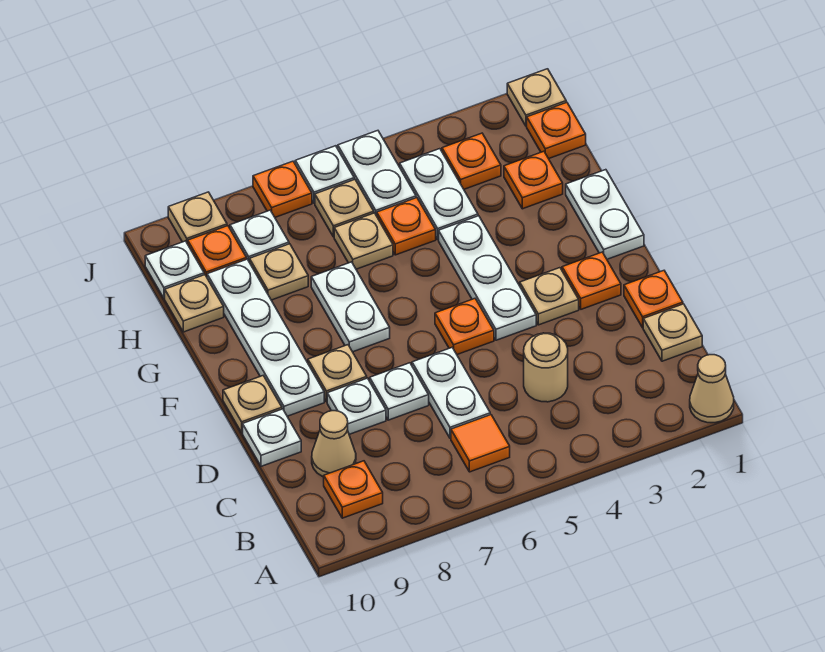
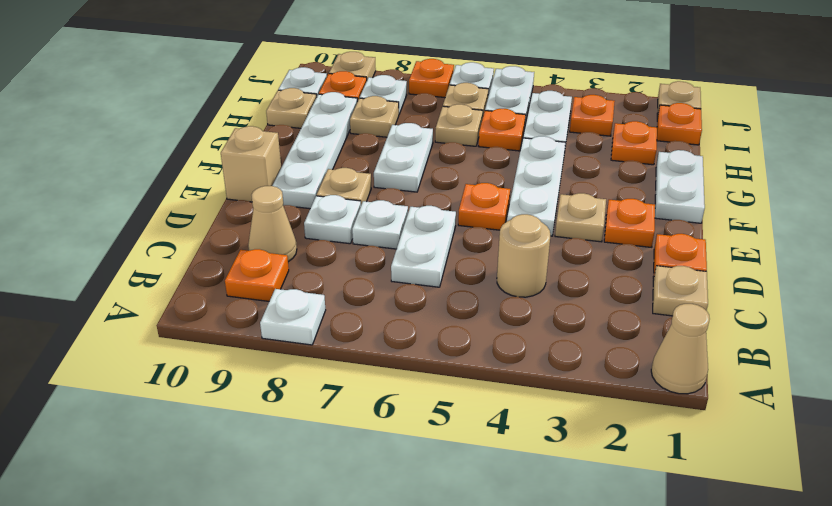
orange tile B6 level 1 -> none
white plate D10 level 1 -> white plate A8 level 1
tan plate E10 level 1 -> tan brick E10 level 1

